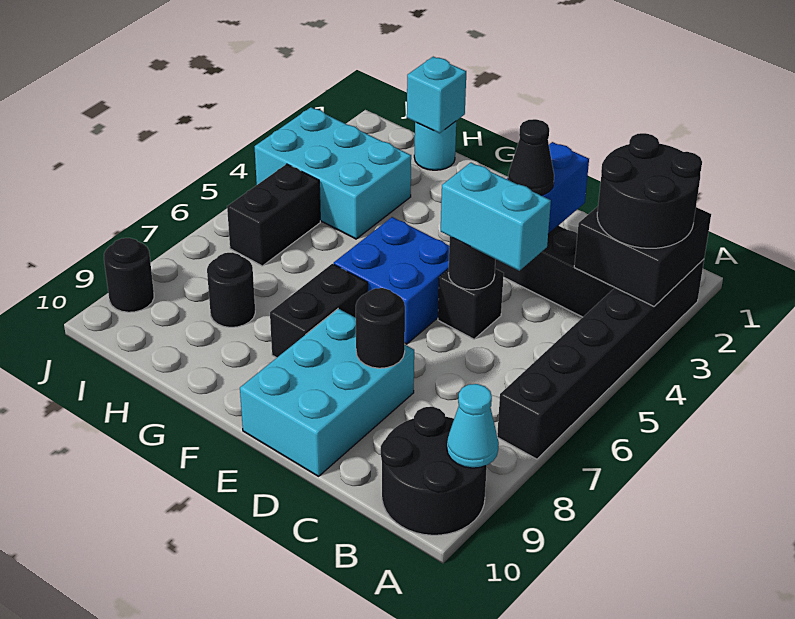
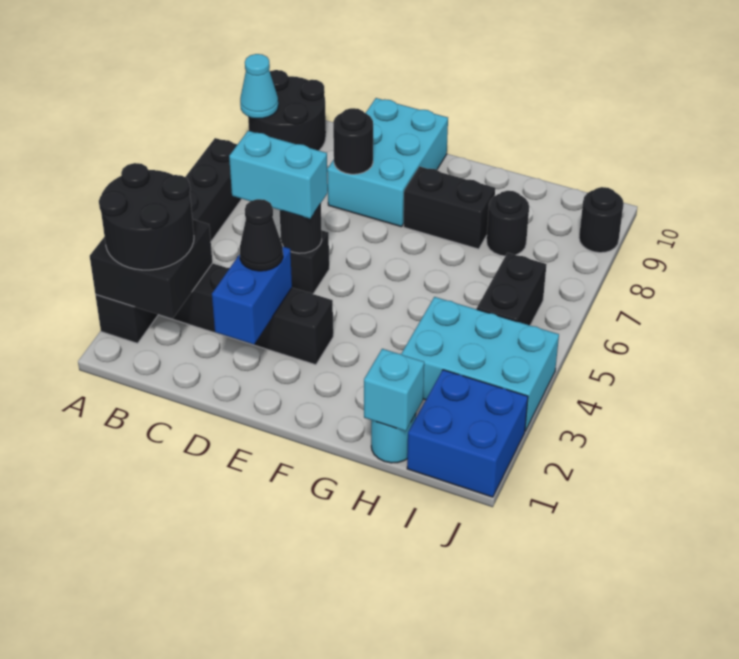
blue brick E5:F6 level 1 -> blue brick I1:J2 level 1
black brick F7:F8 level 1 -> black brick F8:G8 level 1

